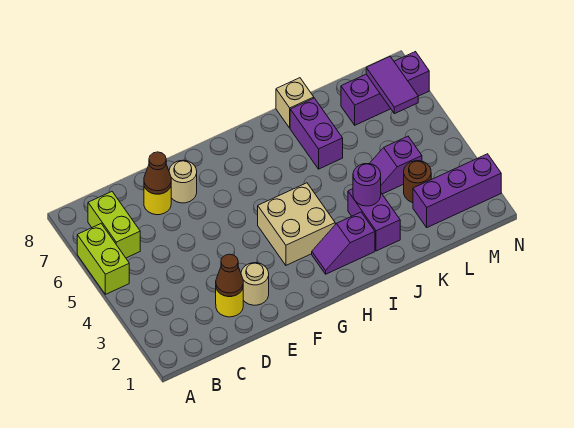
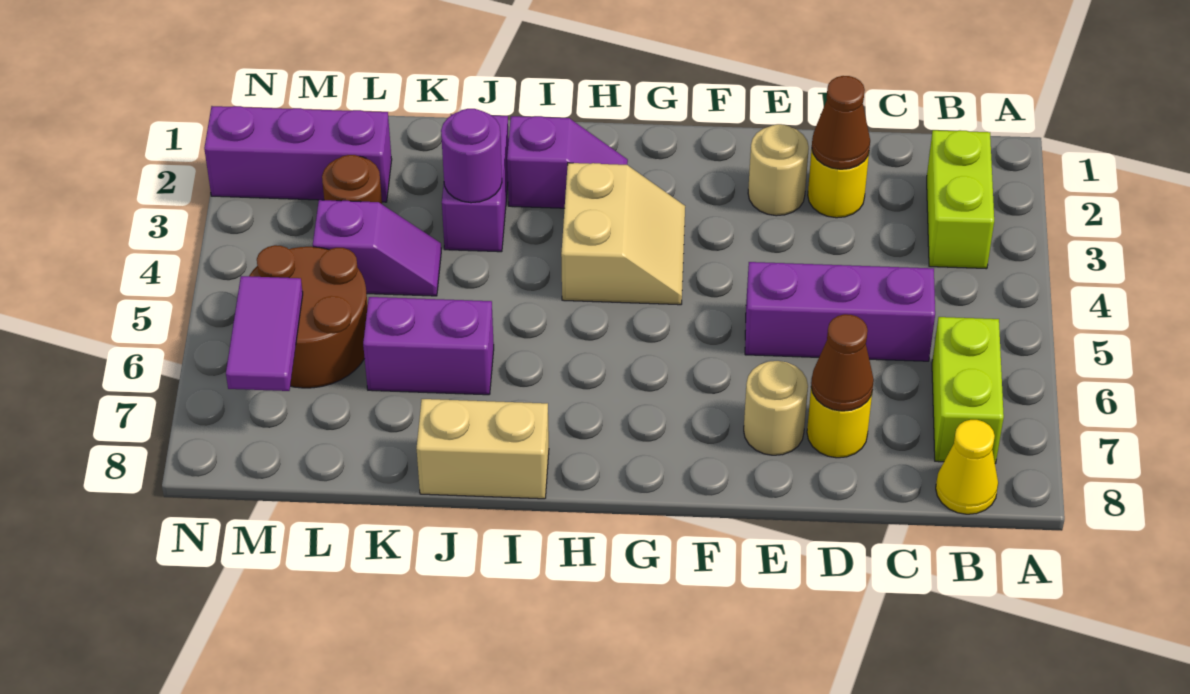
lime brick A5:A6 level 1 -> lime brick B2:B3 level 1
none -> yellow cone B8 level 1
tan brick G3:H4 level 1 -> tan slope G3:H4 level 1 top H
purple brick J6:J7 level 1 -> purple brick J6:K6 level 1
tan brick J8 level 1 -> tan brick I8:J8 level 1
none -> brown round brick L5:M6 level 1
purple brick L7:N7 level 1 -> purple brick C5:E5 level 1

